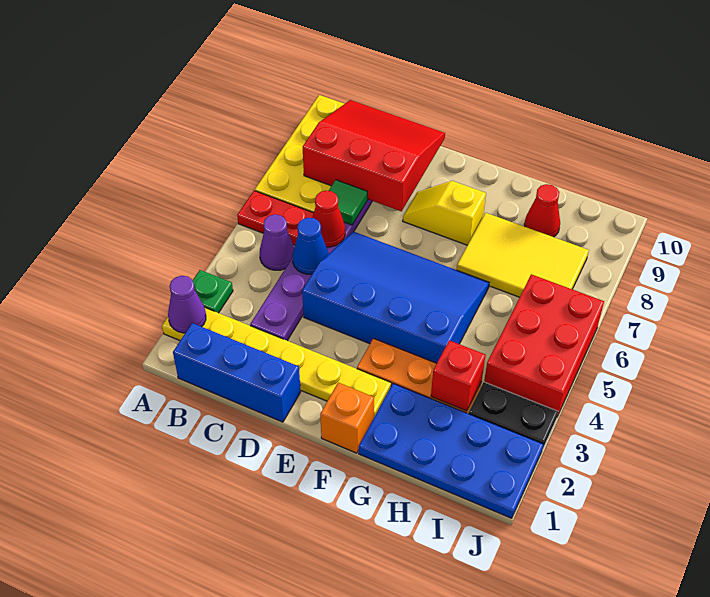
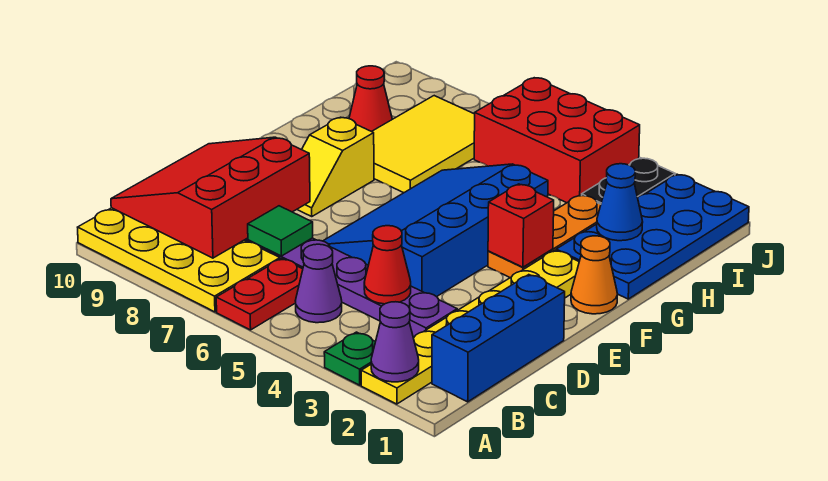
blue cone C5 level 2 -> blue cone H2 level 2
red cone C6 level 2 -> red cone C4 level 2
orange brick F1 level 1 -> orange cone F1 level 1
red brick H3 level 2 -> red brick F3 level 2

